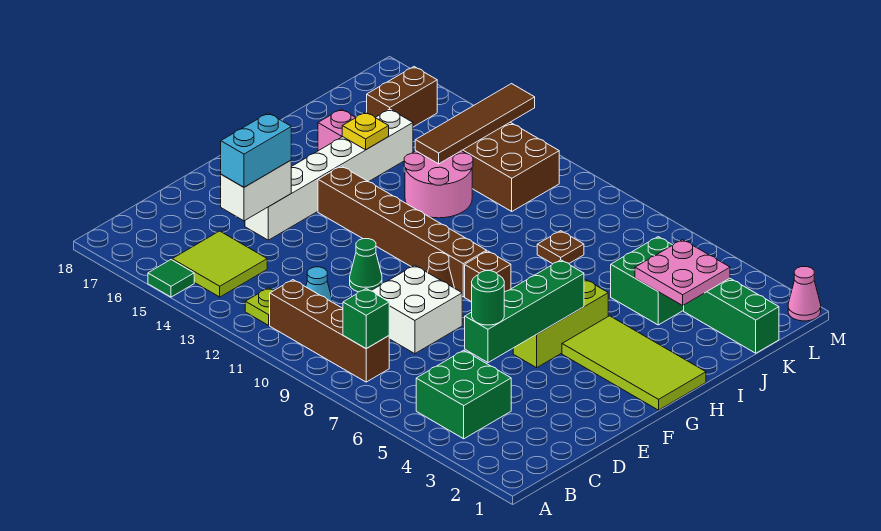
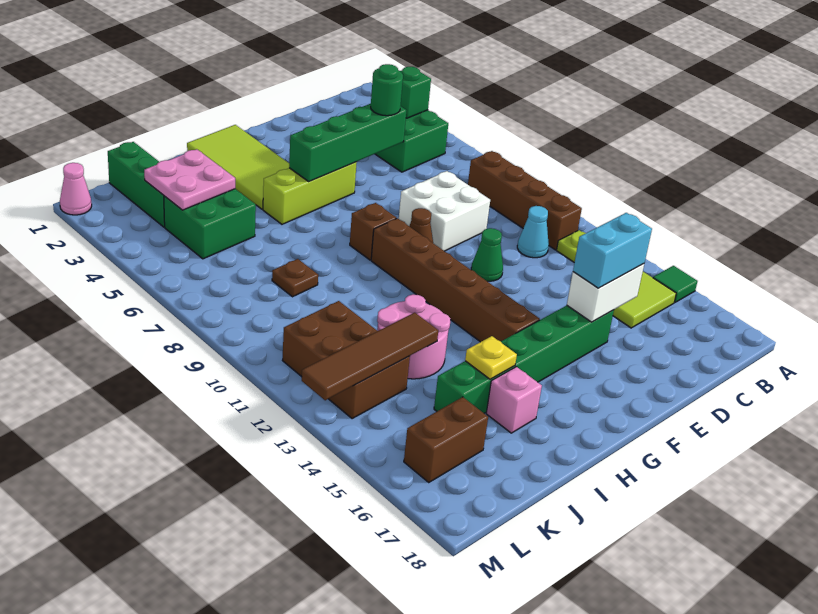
green brick B8 level 2 -> green brick B4 level 2
white brick E15:J15 level 1 -> green brick E15:J15 level 1

